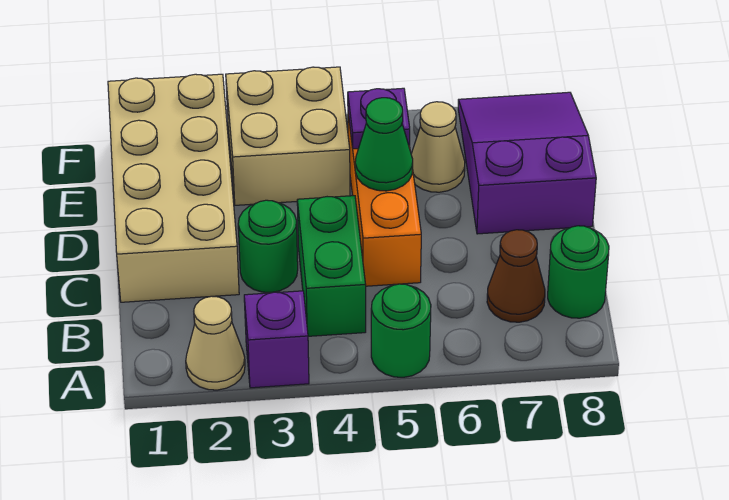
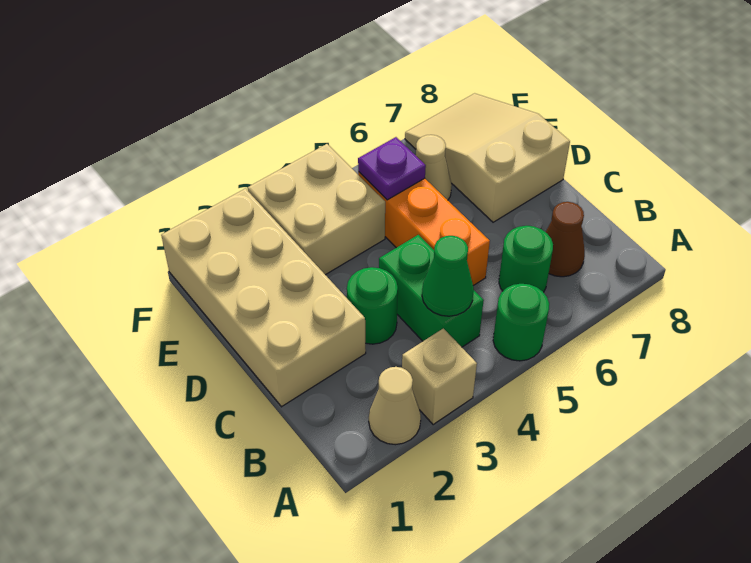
purple brick A3 level 1 -> tan brick A3 level 1
green round brick B8 level 1 -> green round brick B6 level 1
green cone D5 level 2 -> green cone B4 level 2
purple slope D7:F8 level 1 top D -> tan slope D7:F8 level 1 top D

